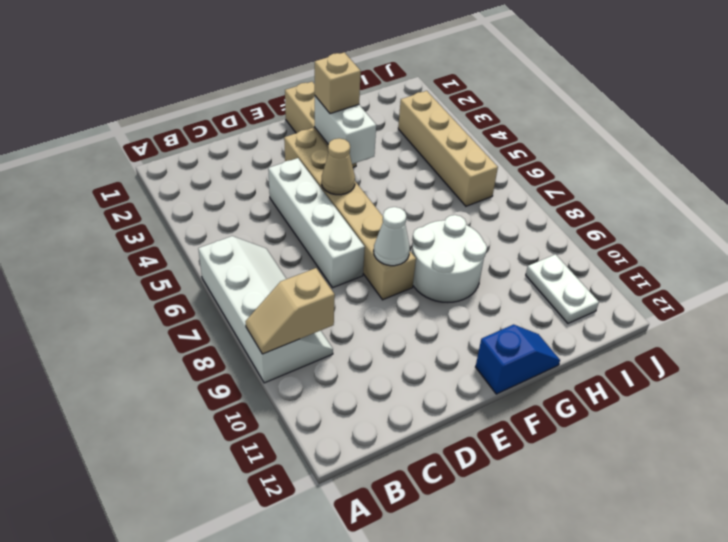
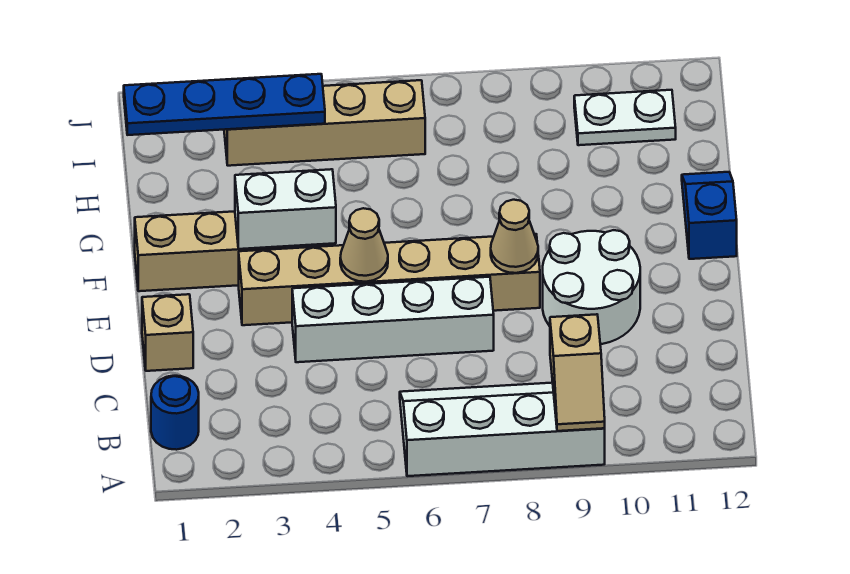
none -> blue round brick B1 level 1
white cone E8 level 2 -> tan cone E8 level 2
tan brick F3 level 3 -> tan brick D1 level 1
white round brick F8:G9 level 1 -> white round brick D9:E10 level 1
none -> blue plate I1:I4 level 2

